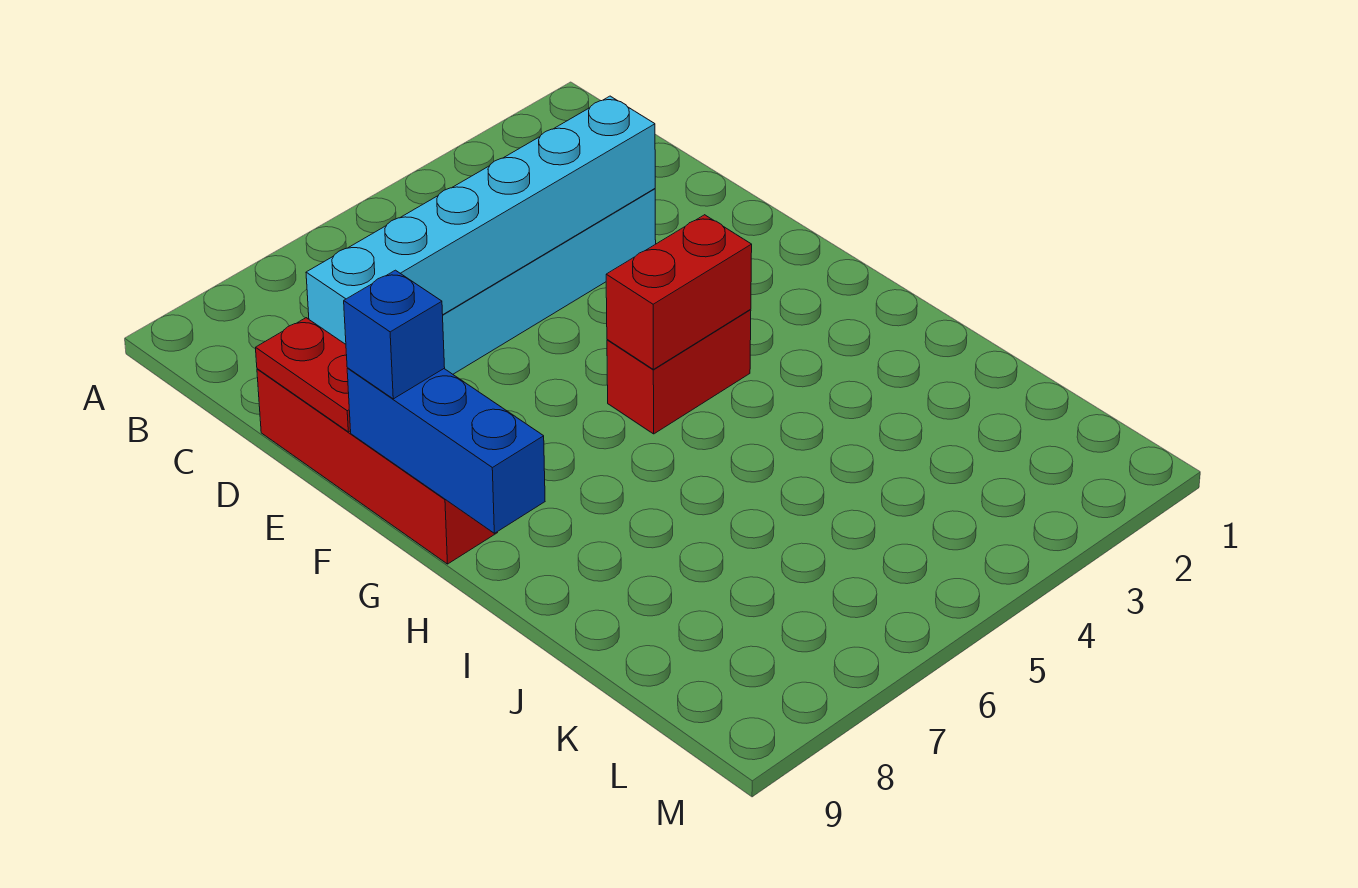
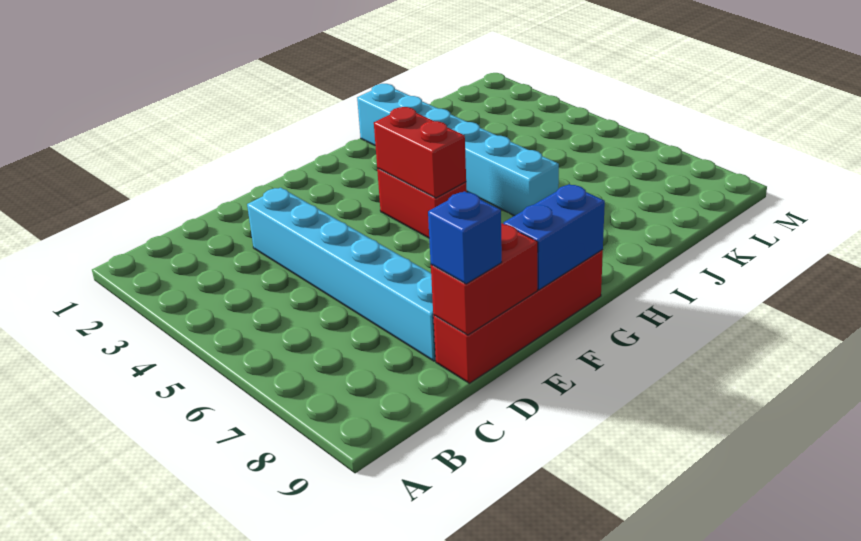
cyan brick D3:D8 level 2 -> cyan brick I1:I6 level 1
red plate D9:E9 level 2 -> red brick D9:E9 level 2
blue brick F9:H9 level 2 -> blue brick F9:G9 level 2
blue brick F9 level 3 -> blue brick D9 level 3

